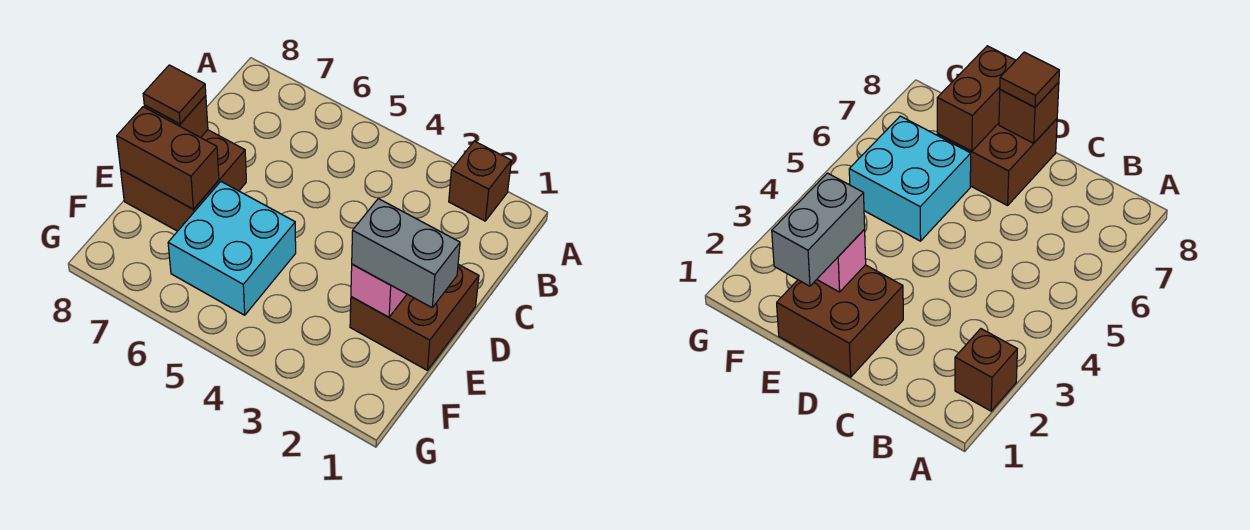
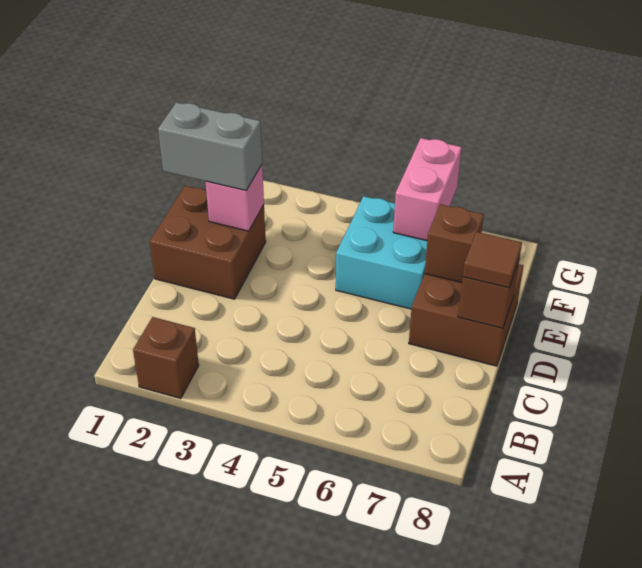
brown brick E7:E8 level 2 -> brown brick E7 level 2
none -> pink brick F6:G6 level 2

